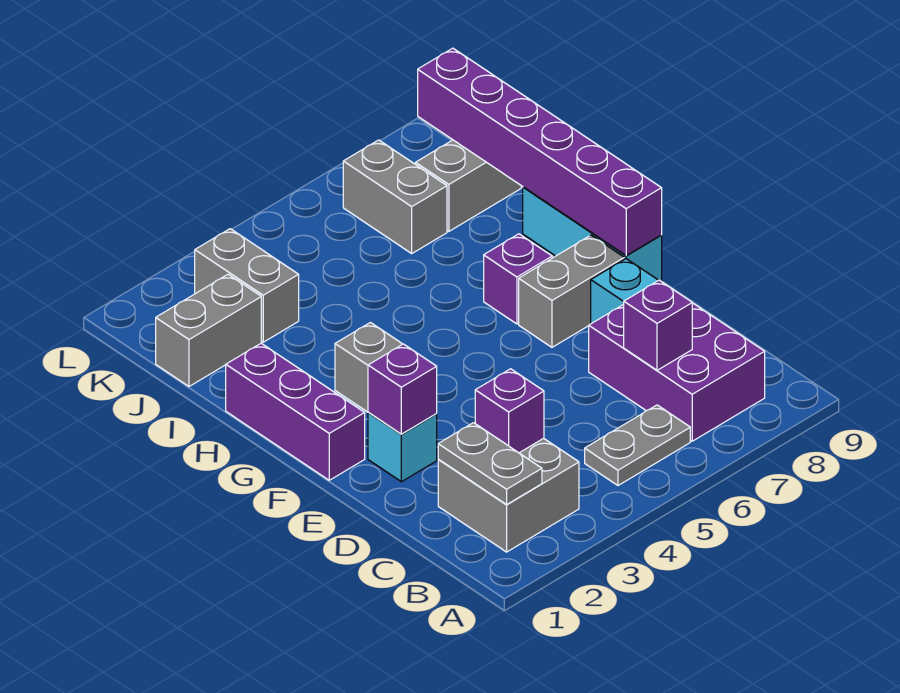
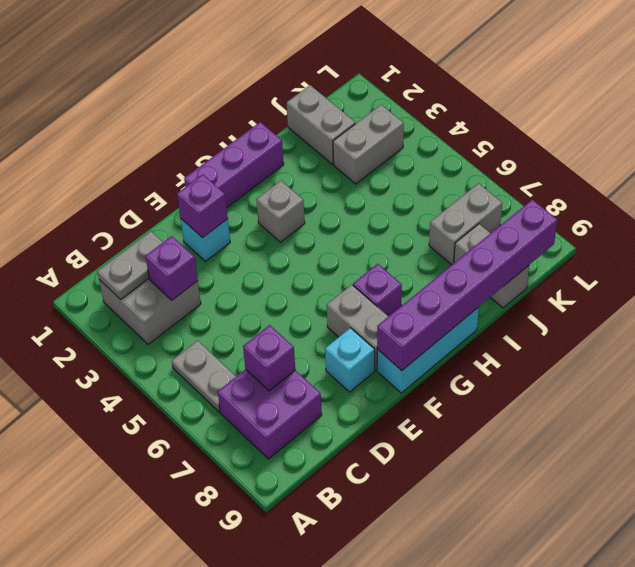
purple brick B7:D8 level 1 -> purple brick B7:C8 level 1

